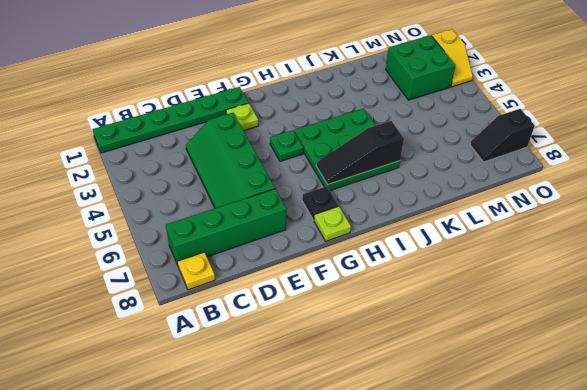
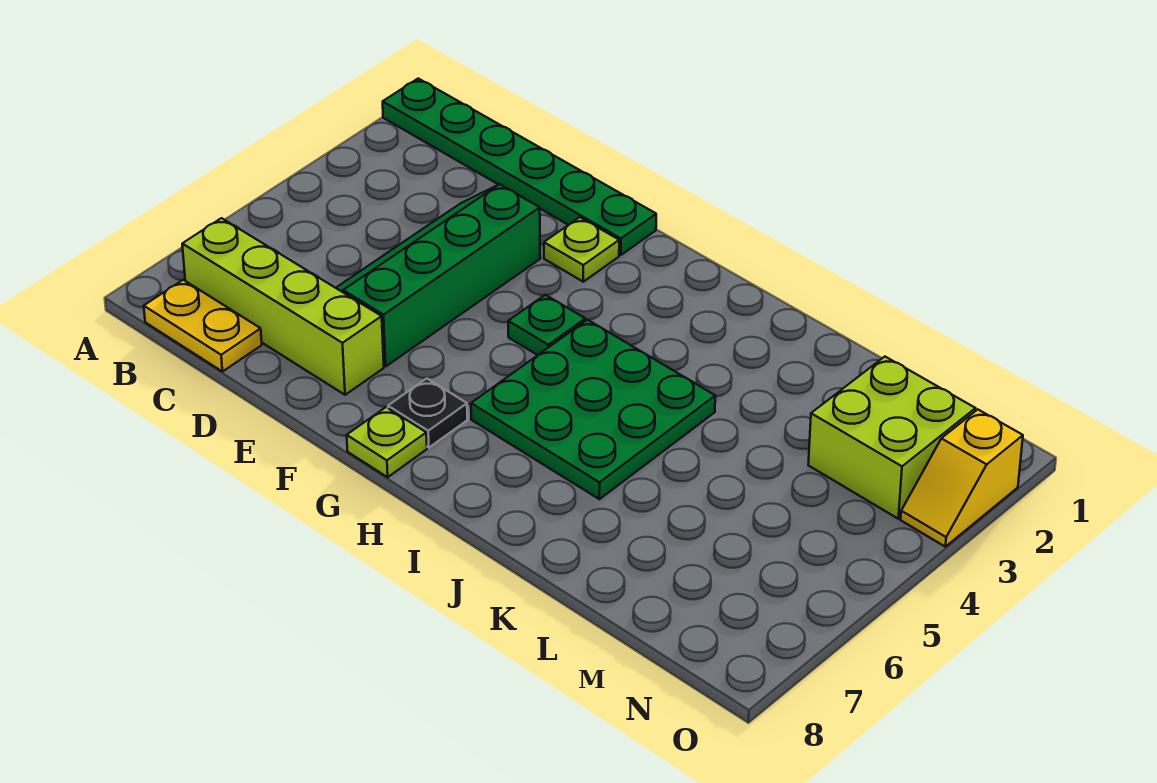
green brick B7:E7 level 1 -> lime brick B7:E7 level 1
yellow plate B8 level 1 -> yellow plate B8:C8 level 1
black slope H6:J6 level 2 top J -> none
green brick M2:N3 level 1 -> lime brick M2:N3 level 1
black slope N7:O7 level 1 top O -> none

